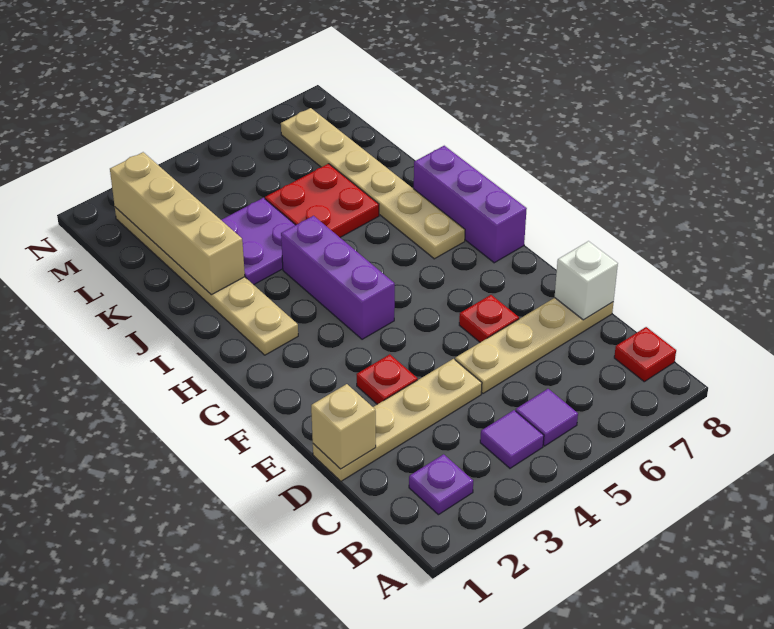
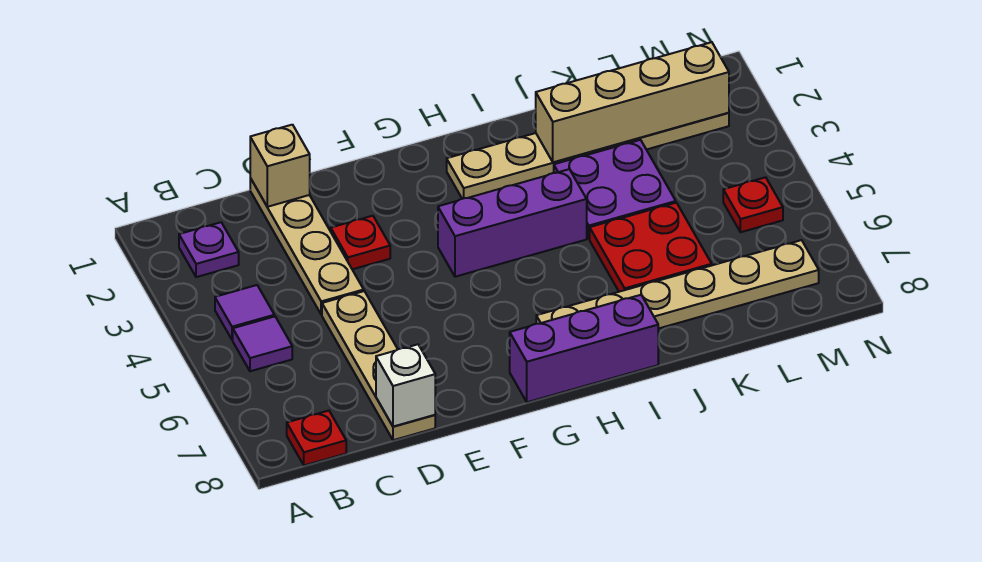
red plate E6 level 1 -> red plate M5 level 1

